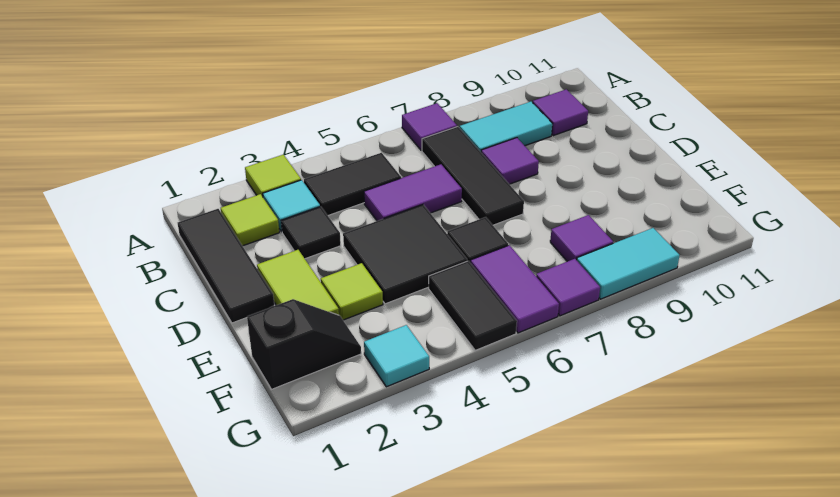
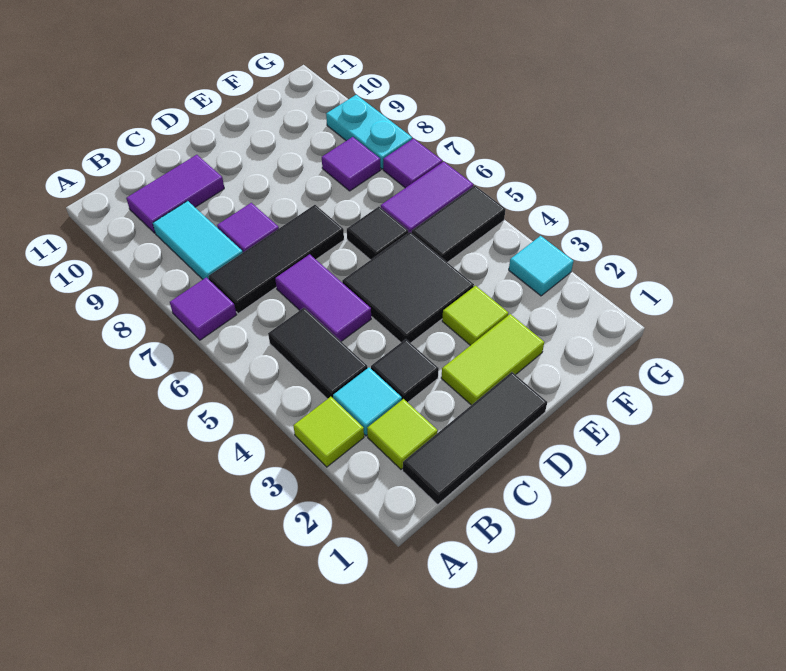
purple tile B10 level 1 -> purple tile B10:C10 level 1
black slope F1:F2 level 1 top 1 -> none
cyan tile G8:G9 level 1 -> cyan plate G8:G9 level 1

